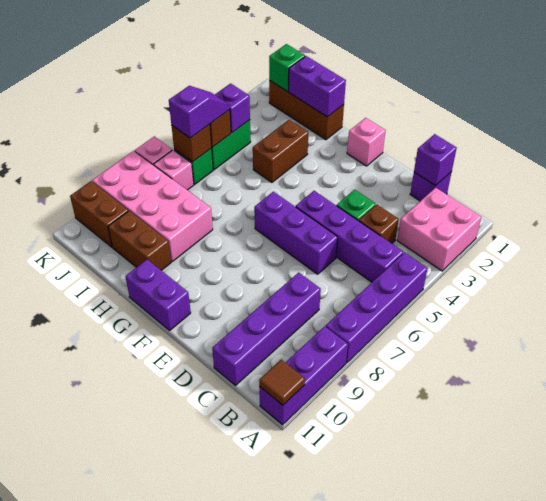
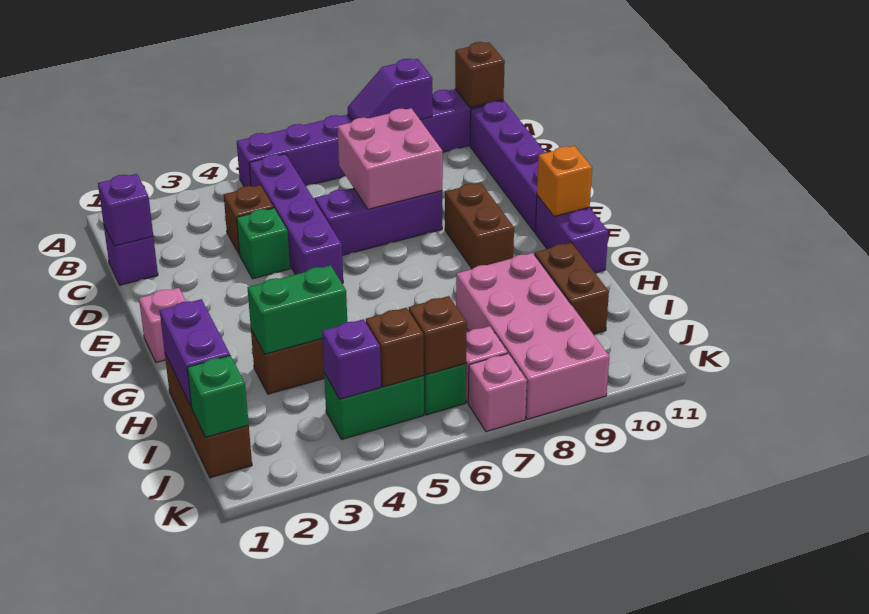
pink brick A2:B3 level 1 -> pink brick C7:D8 level 2
brown tile A11 level 2 -> brown brick A11 level 2
purple brick C8:C11 level 1 -> purple brick B11:E11 level 1
purple brick D6:F6 level 1 -> purple brick D6:D8 level 1
none -> orange brick F11 level 2
none -> green brick H3:H4 level 2
purple slope J5:J6 level 3 top 6 -> purple slope A8:A9 level 2 top 9
brown brick J10:K10 level 1 -> brown brick E9:F9 level 1

